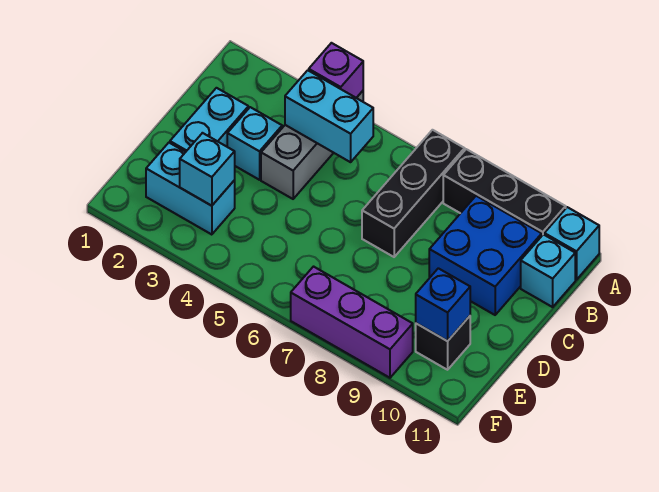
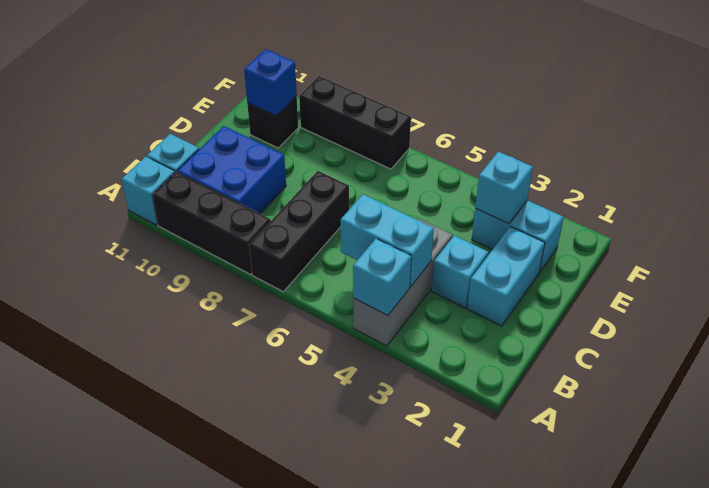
purple brick A4 level 2 -> cyan brick A4 level 2
purple brick F7:F9 level 1 -> black brick F7:F9 level 1

